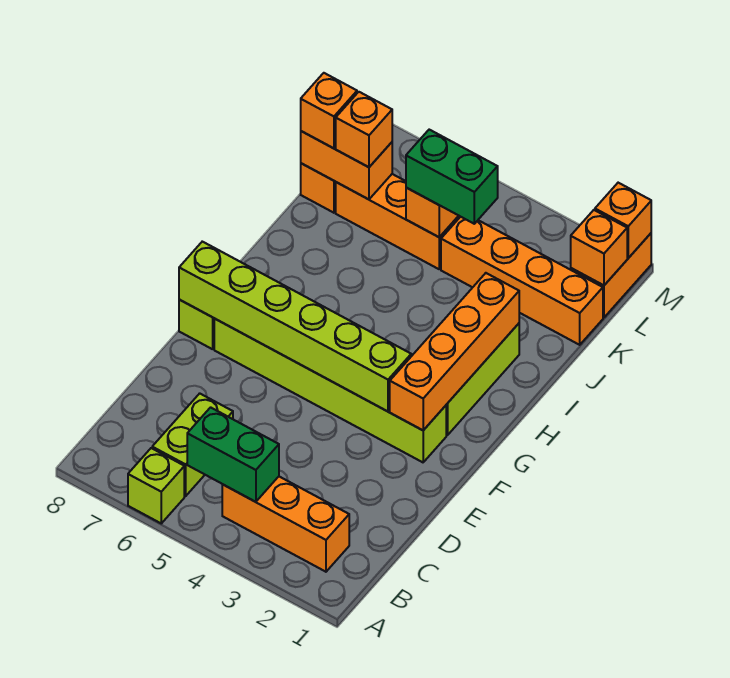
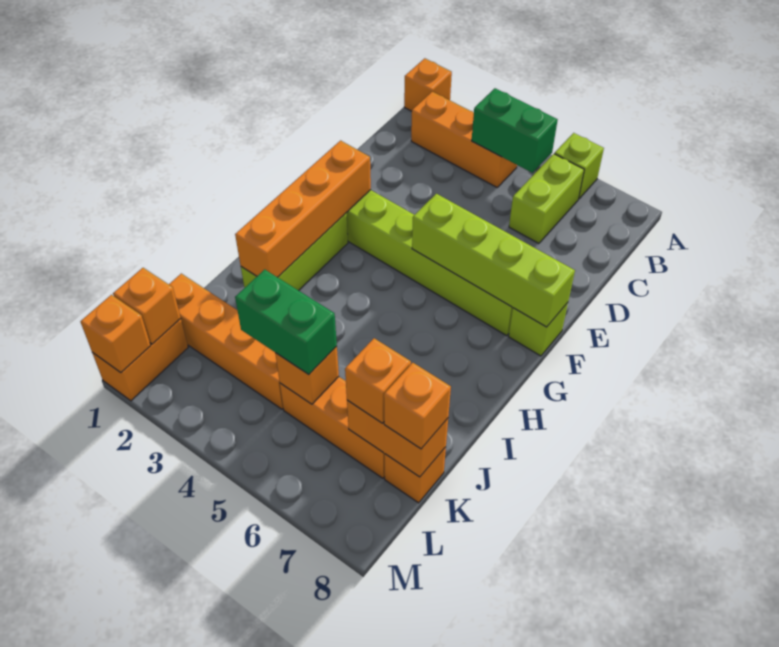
none -> orange brick A1 level 1
lime brick F3:F8 level 2 -> lime brick F5:F8 level 2

